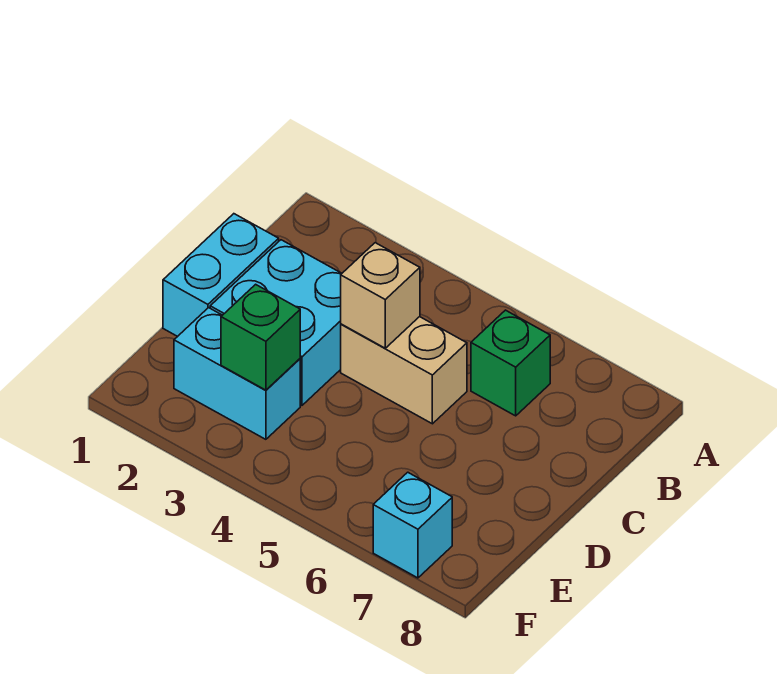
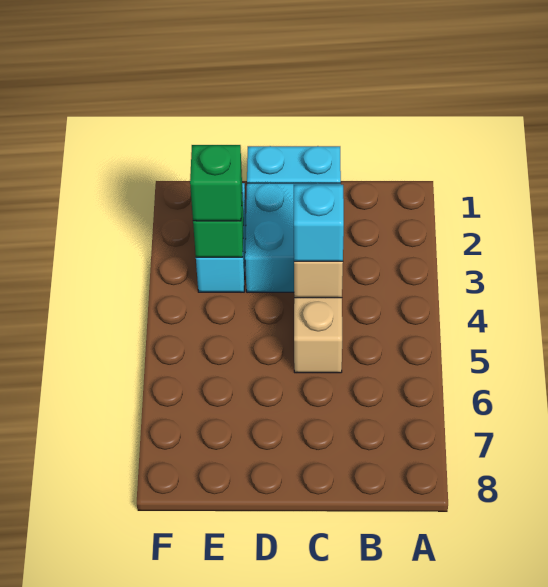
green brick B6 level 1 -> green brick E3 level 3
cyan brick F7 level 1 -> cyan brick C4 level 3

